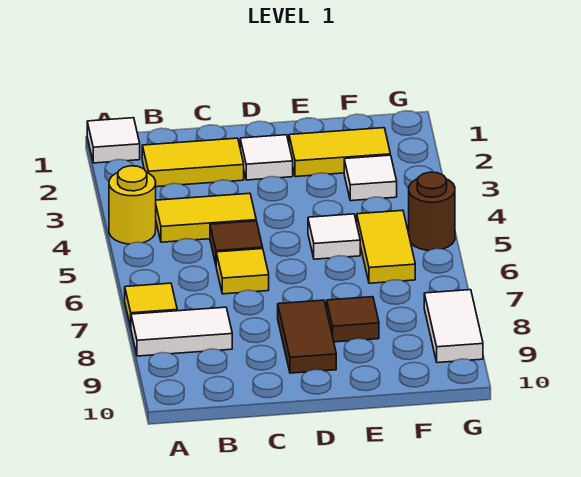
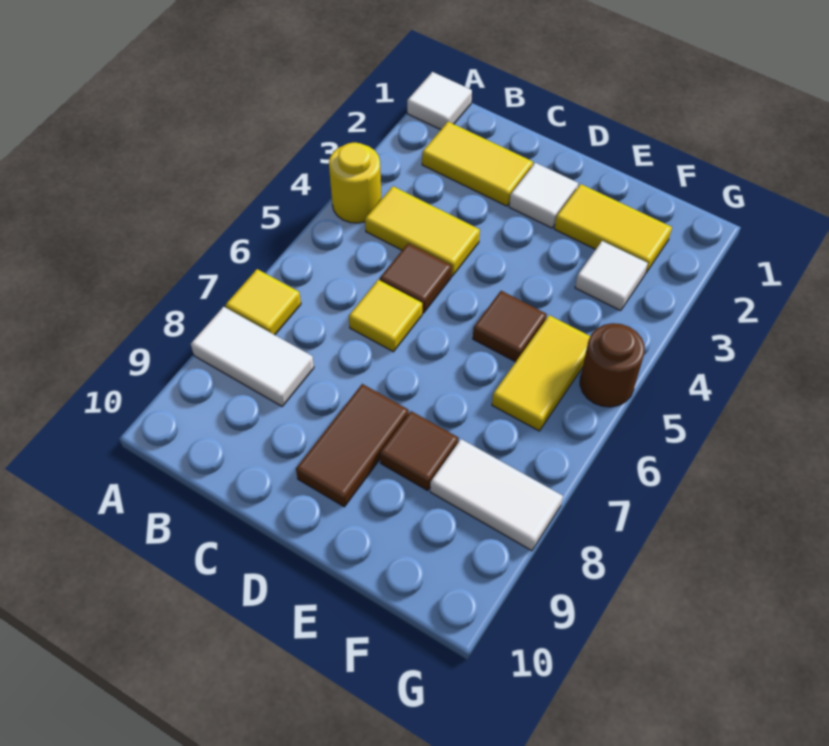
white tile E5 level 1 -> brown tile E5 level 1
white tile G8:G9 level 1 -> white tile F8:G8 level 1

